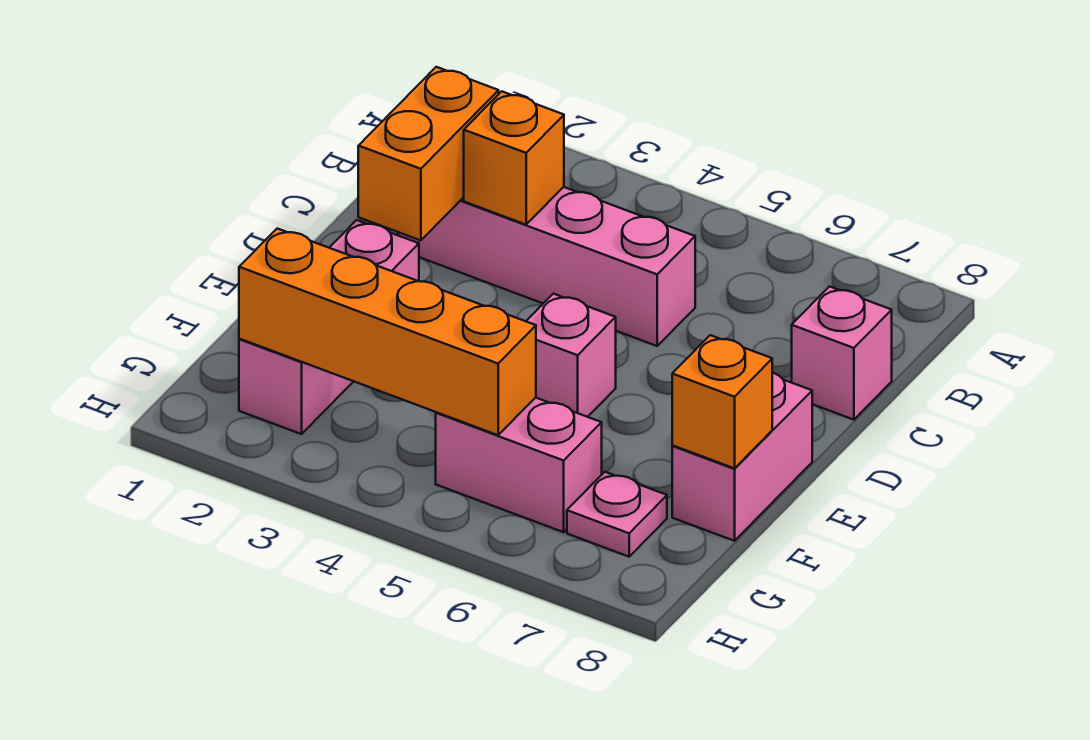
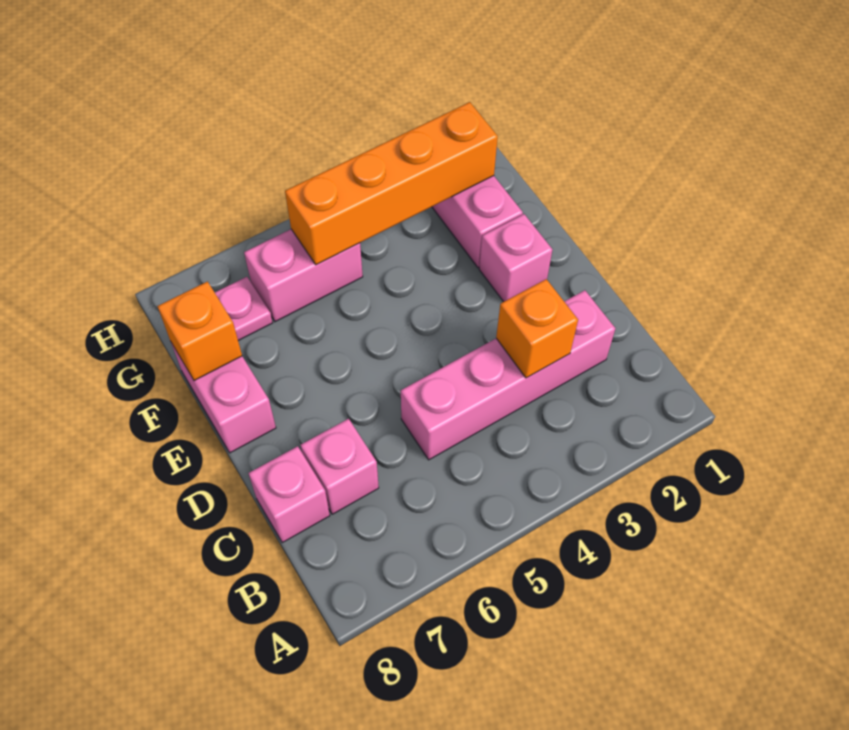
orange brick C2:D2 level 2 -> none
pink brick E5 level 1 -> pink brick C7 level 1

